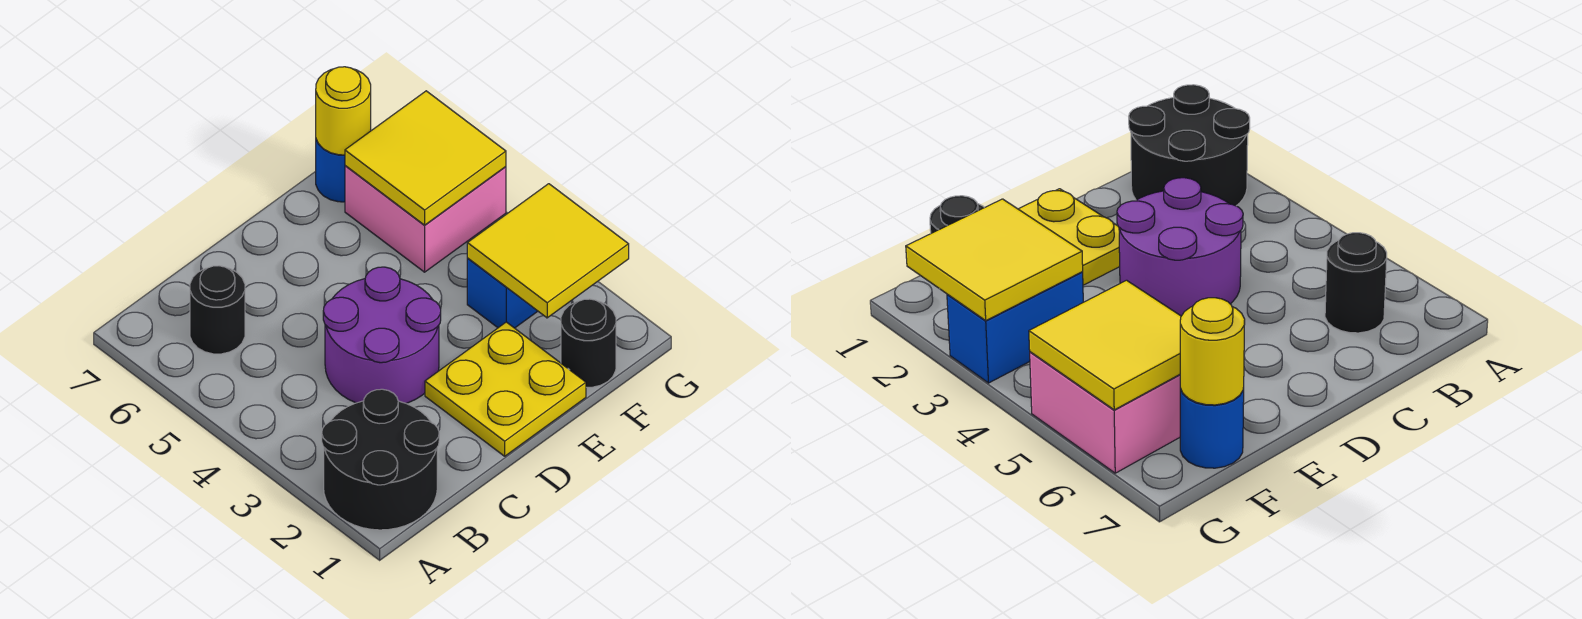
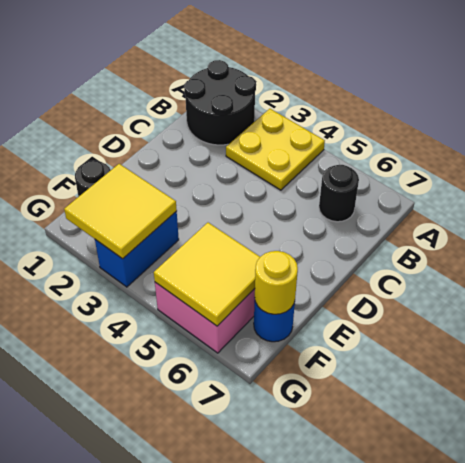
purple round brick C3:D4 level 1 -> none
yellow plate D1:E2 level 1 -> yellow plate A3:B4 level 1

